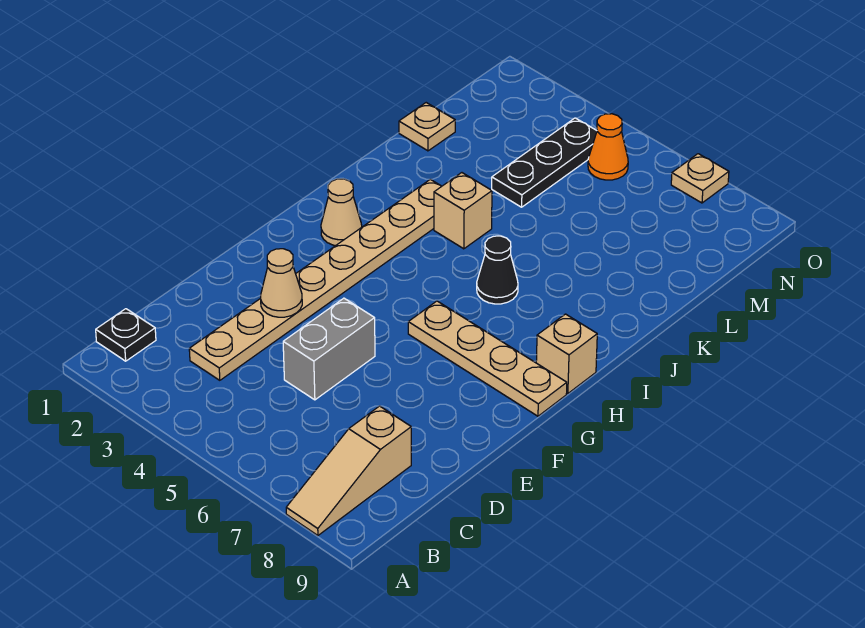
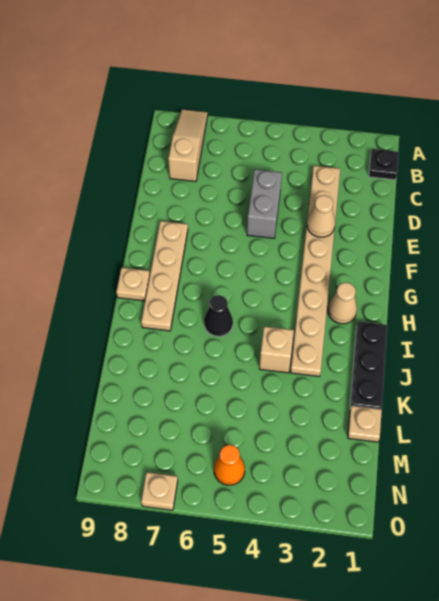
tan plate G6:G9 level 1 -> tan plate F8:I8 level 1
tan brick H9 level 1 -> tan plate H9 level 1
black plate L4:N4 level 1 -> black plate I1:K1 level 1

